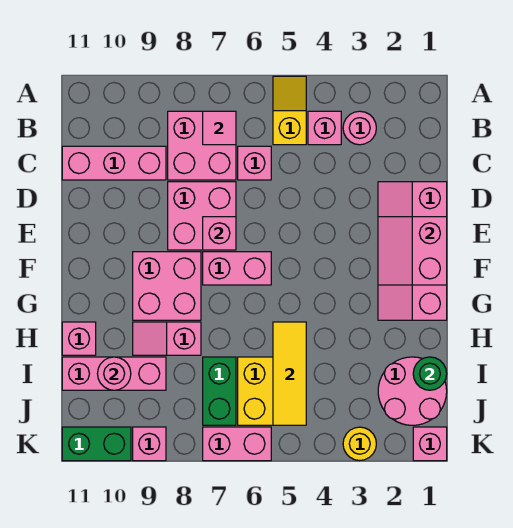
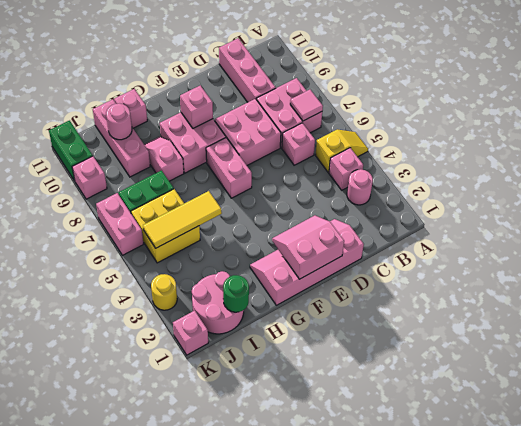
pink brick E7 level 2 -> pink brick F9 level 2

